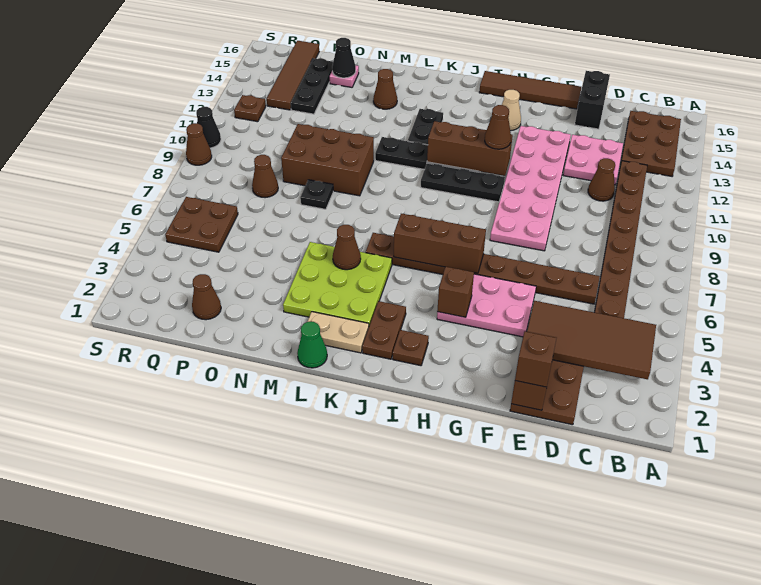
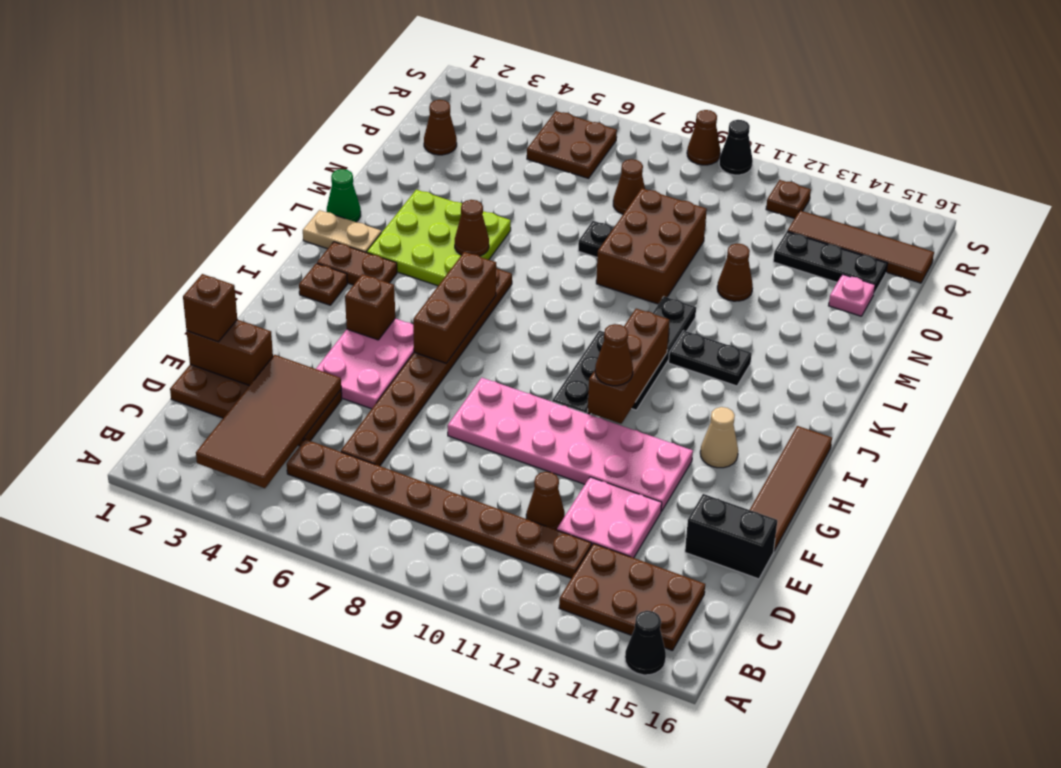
tan plate K2:L2 level 1 -> tan plate K1:K2 level 1
brown cone M14 level 1 -> brown cone N12 level 1
black cone O15 level 2 -> black cone A15 level 1

